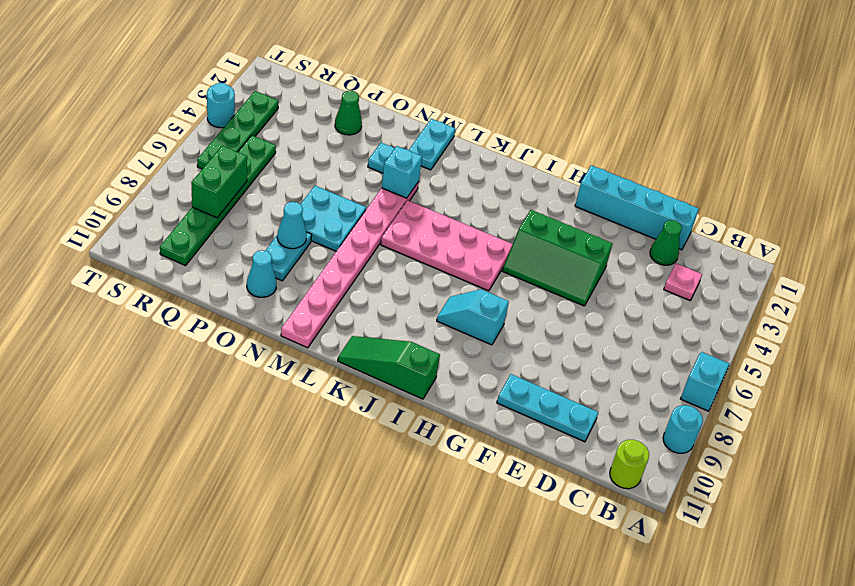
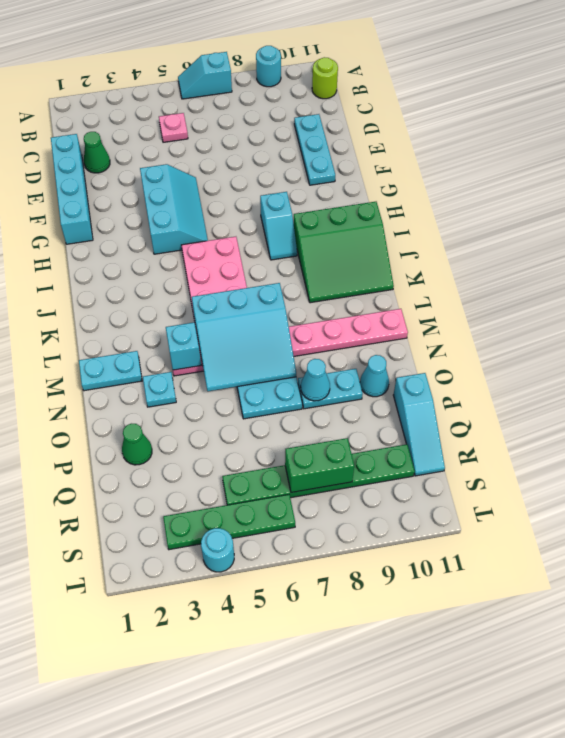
pink plate C3 level 1 -> pink plate C5 level 1
green slope F4:H5 level 1 top 4 -> cyan slope F4:H5 level 1 top 4
green slope I11:K11 level 1 top I -> green slope I9:K11 level 1 top I
none -> cyan slope L5:N7 level 2 top L
none -> cyan slope P11:R11 level 1 top P

